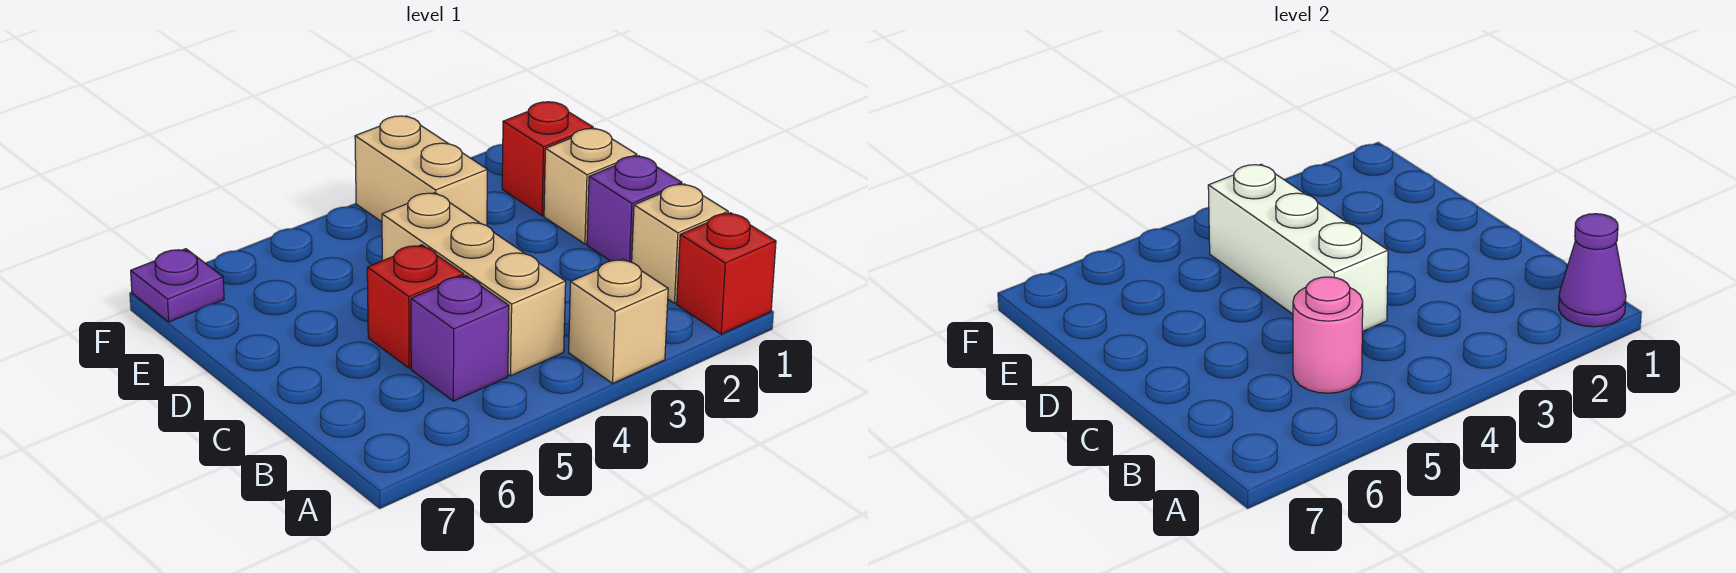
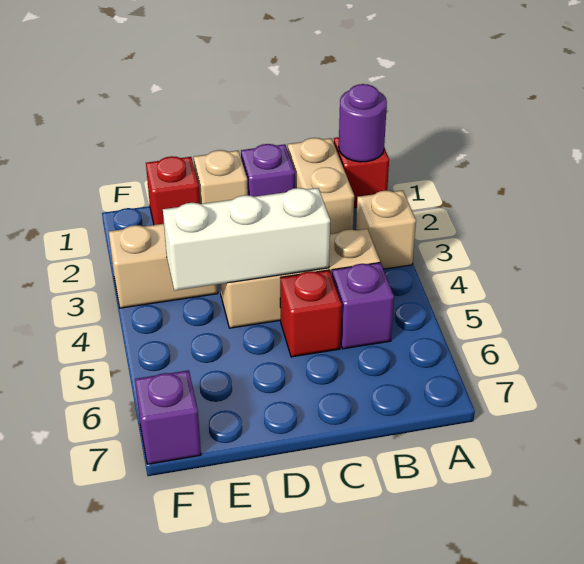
purple cone A1 level 2 -> purple round brick A1 level 2
tan brick B1 level 1 -> tan brick B1:B2 level 1
pink round brick B5 level 2 -> none
purple plate F7 level 1 -> purple brick F7 level 1

